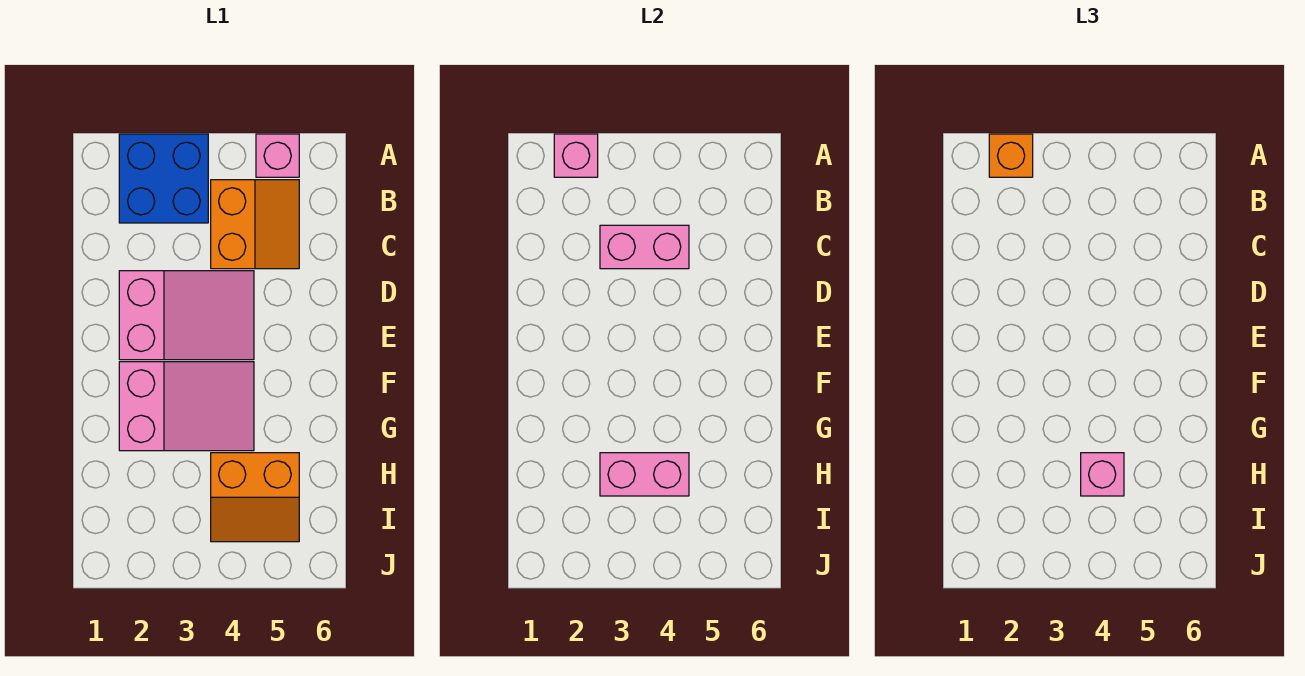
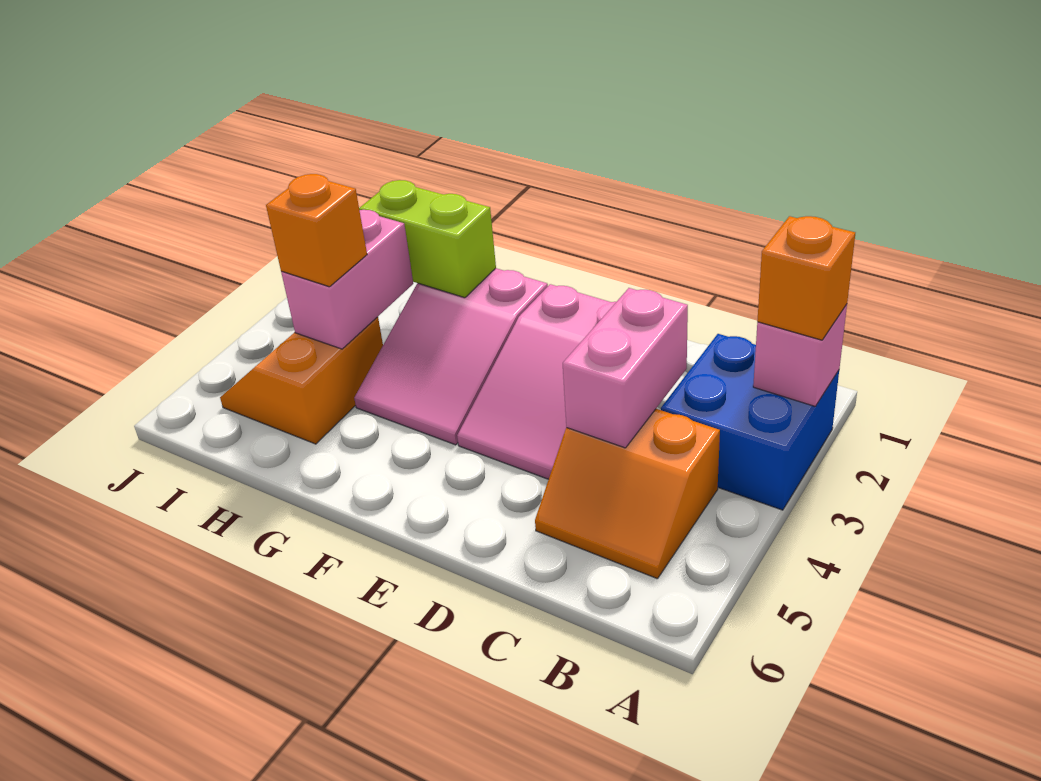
pink brick A5 level 1 -> none
none -> lime brick G2:H2 level 2
pink brick H4 level 3 -> orange brick H4 level 3

